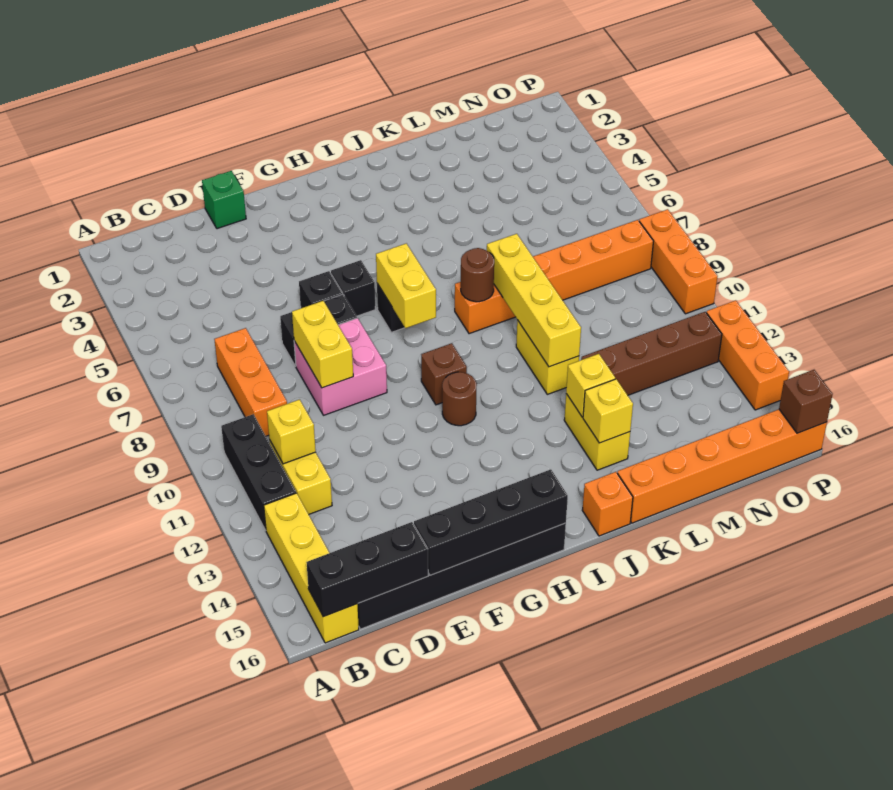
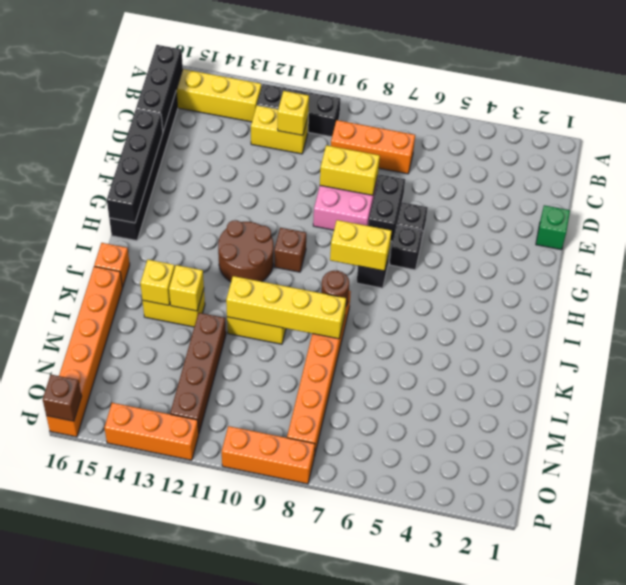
brown round brick H11 level 1 -> brown round brick H11:I12 level 1

